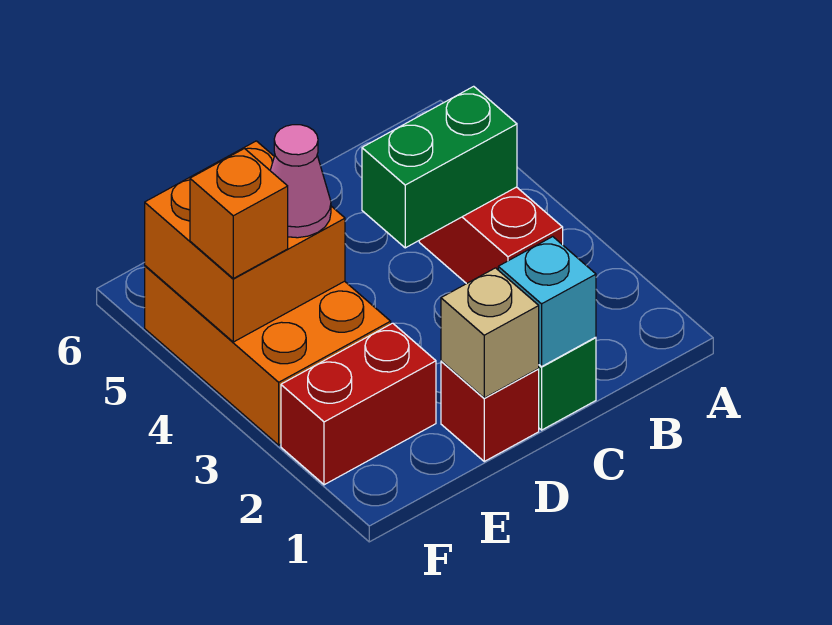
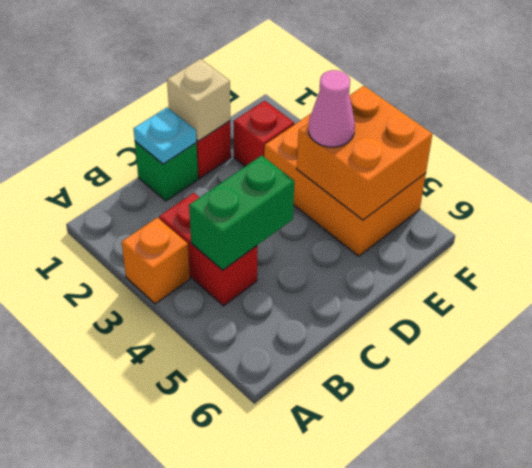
cyan brick C1 level 2 -> cyan plate C1 level 2
red brick E2:F2 level 1 -> red brick E2 level 1
orange brick F4 level 3 -> orange brick A3 level 1

